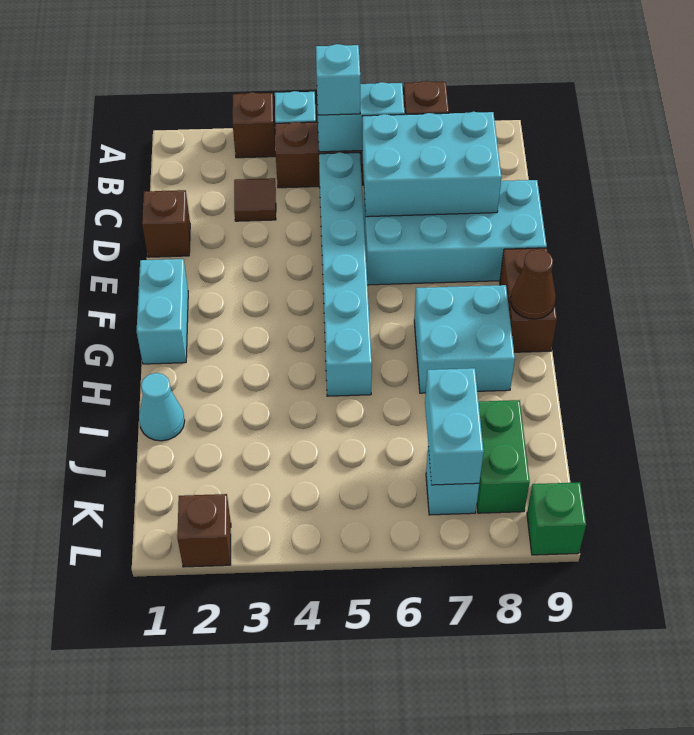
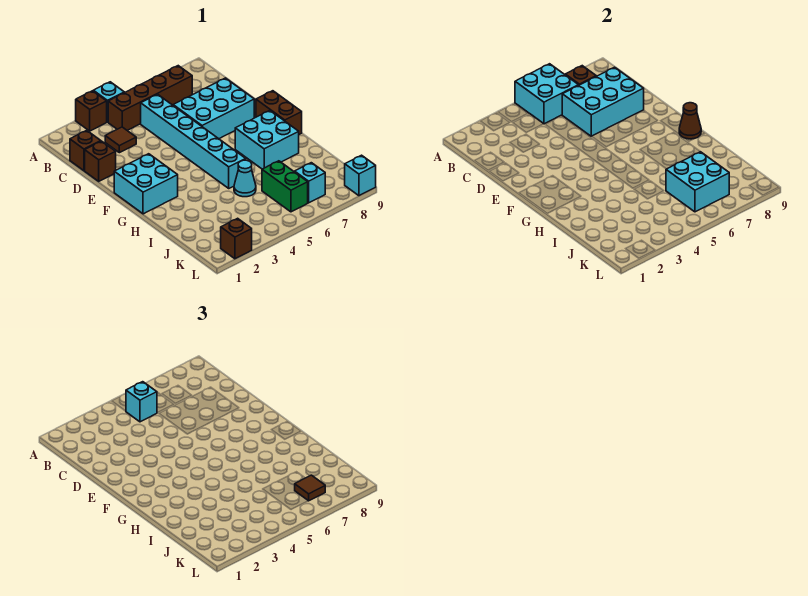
cyan brick B5:B6 level 2 -> cyan brick A5:B6 level 2
none -> brown brick C1 level 1
cyan brick D6:E9 level 1 -> cyan brick D6:E8 level 1
cyan brick F1:G1 level 1 -> cyan brick F1:G2 level 1
cyan cone I1 level 1 -> cyan cone I5 level 1
cyan brick J7:K7 level 2 -> cyan brick J6:K7 level 2
green brick J8:K8 level 1 -> green brick J6:K6 level 1
none -> brown tile K7 level 3
green brick L9 level 1 -> cyan brick L9 level 1

